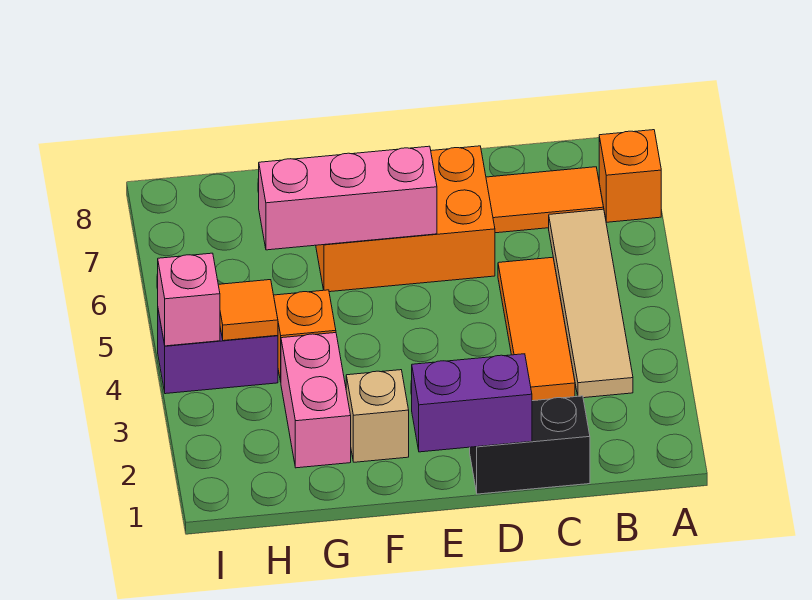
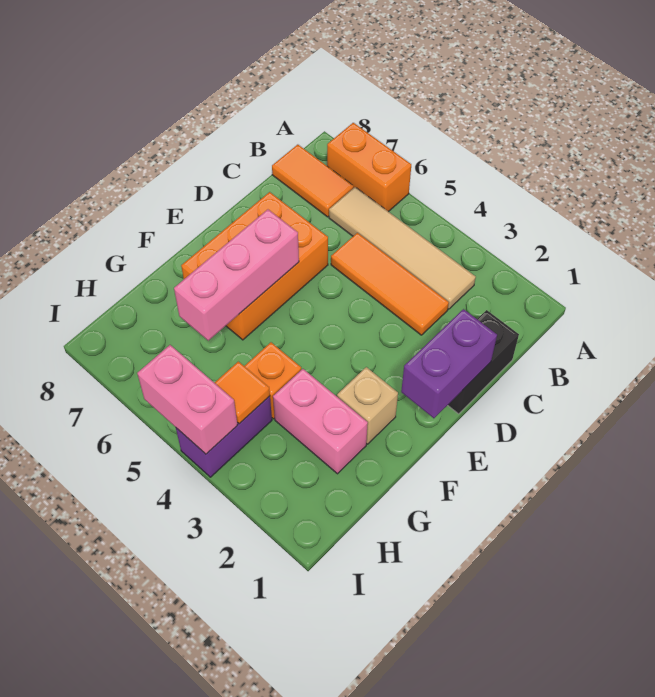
orange brick A7 level 1 -> orange brick A6:A7 level 1
orange tile B7:C7 level 1 -> orange tile B7:B8 level 1
pink brick I4 level 2 -> pink brick I4:I5 level 2

